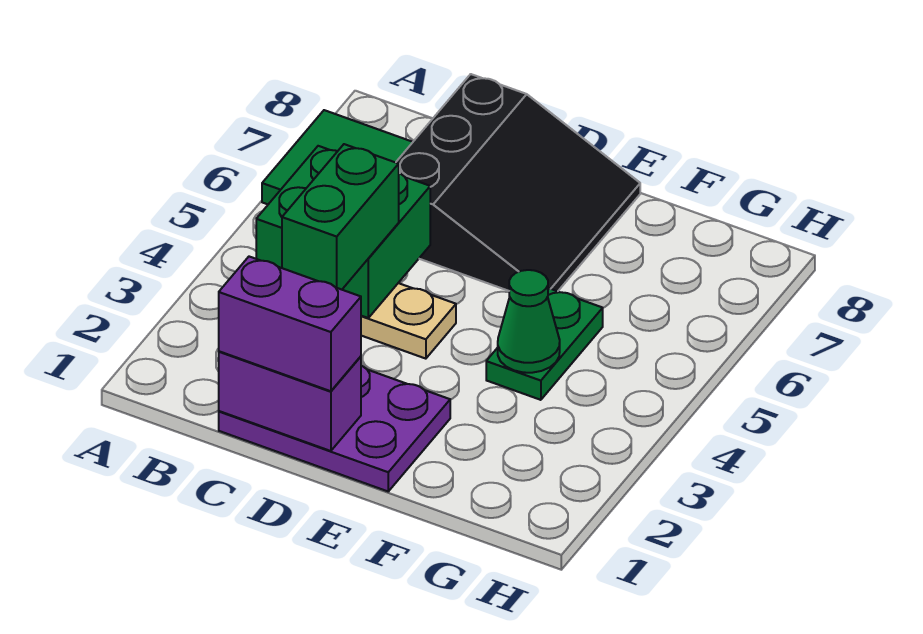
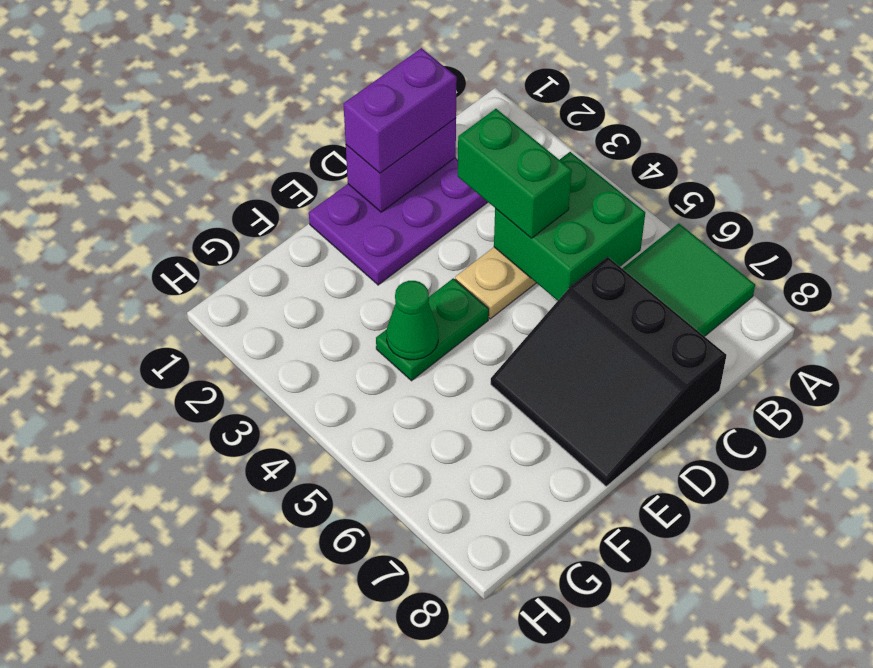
green plate F4:F5 level 1 -> green plate E4:F4 level 1

